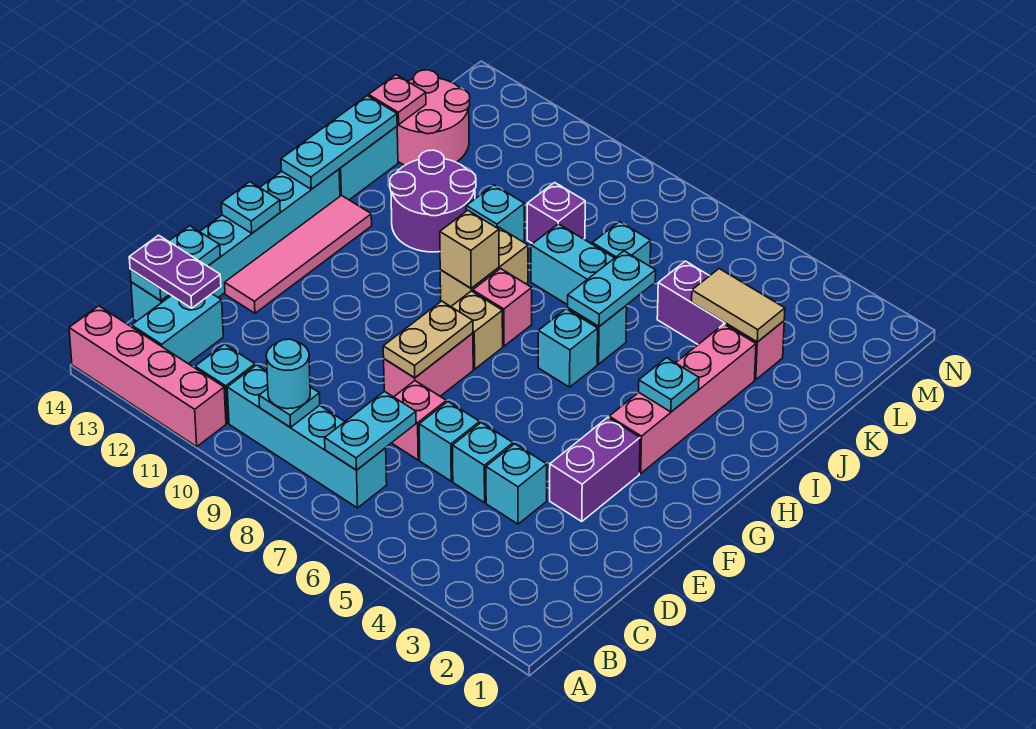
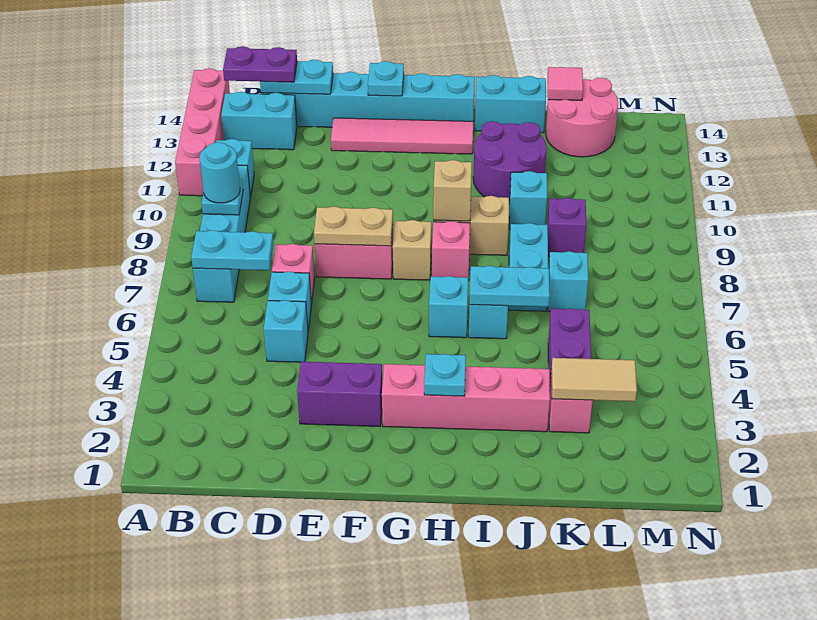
purple plate C13:C14 level 3 -> purple plate B14:C14 level 3
cyan brick D4 level 1 -> none
cyan plate H14:J14 level 2 -> none
tan tile K3:K4 level 2 -> tan tile K3:L3 level 2
pink plate K14 level 2 -> pink tile K14 level 2

